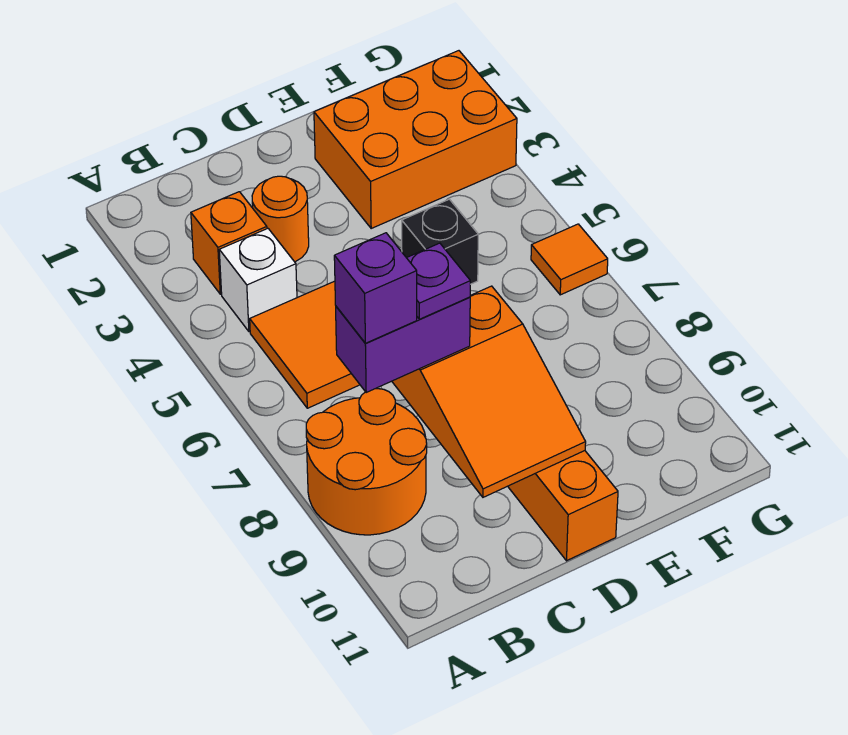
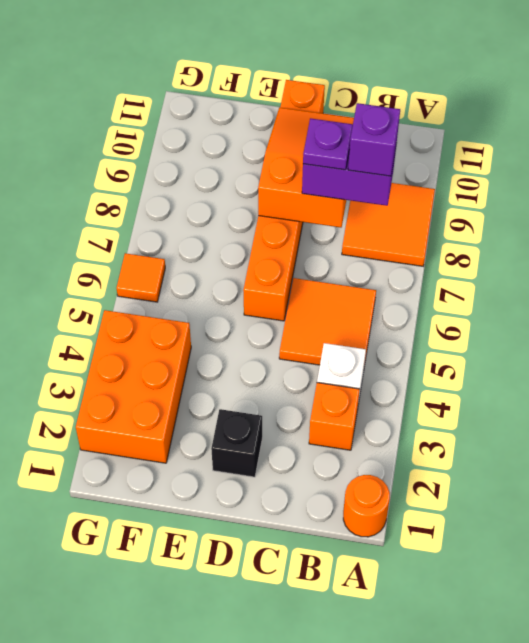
orange round brick A8:B9 level 1 -> orange tile A8:B9 level 1
orange round brick C3 level 1 -> orange round brick A1 level 1
orange brick E2:G3 level 1 -> orange brick F2:G4 level 1
black brick E5 level 1 -> black brick D2 level 1

